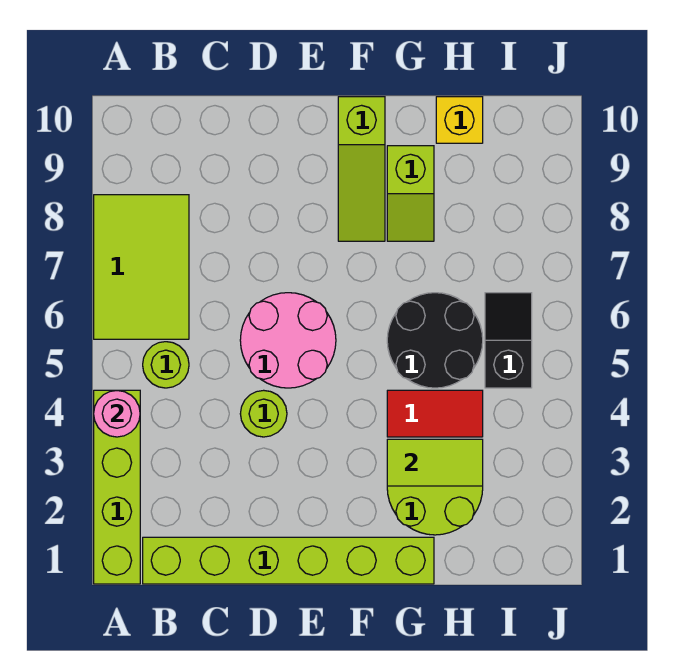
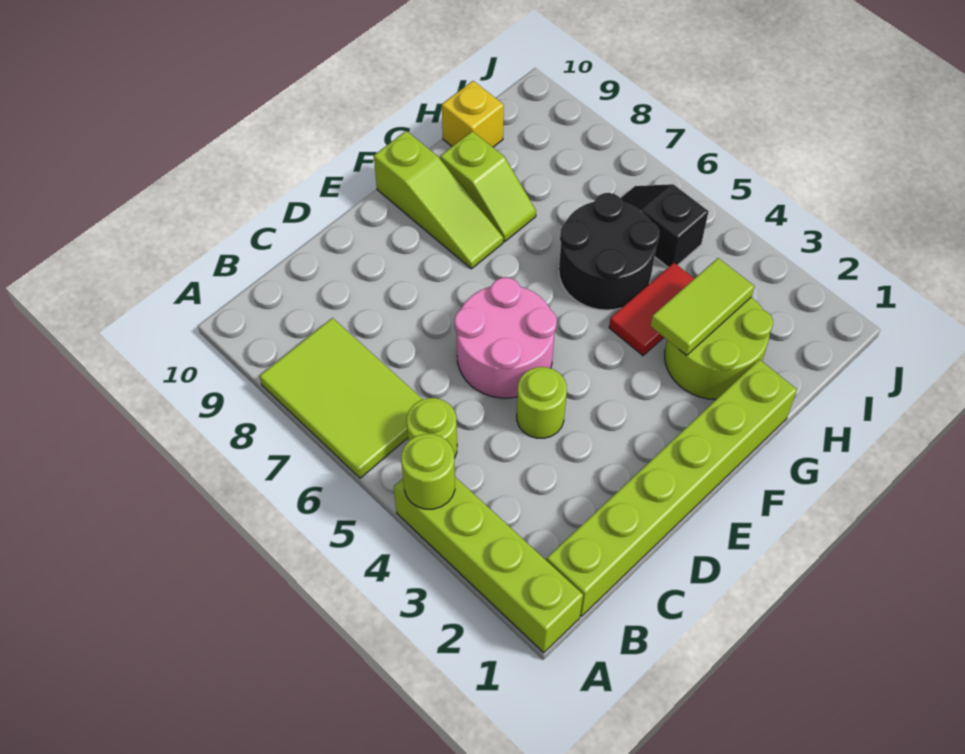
pink round brick A4 level 2 -> lime round brick A4 level 2

